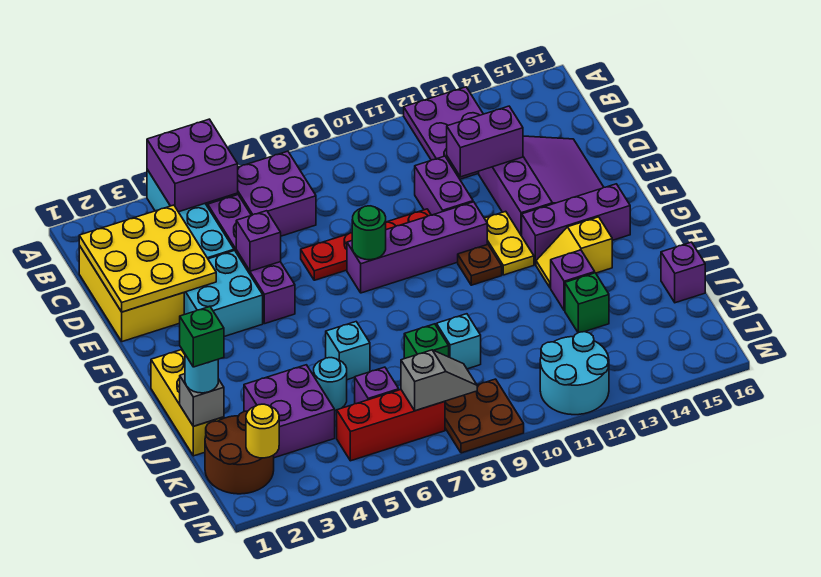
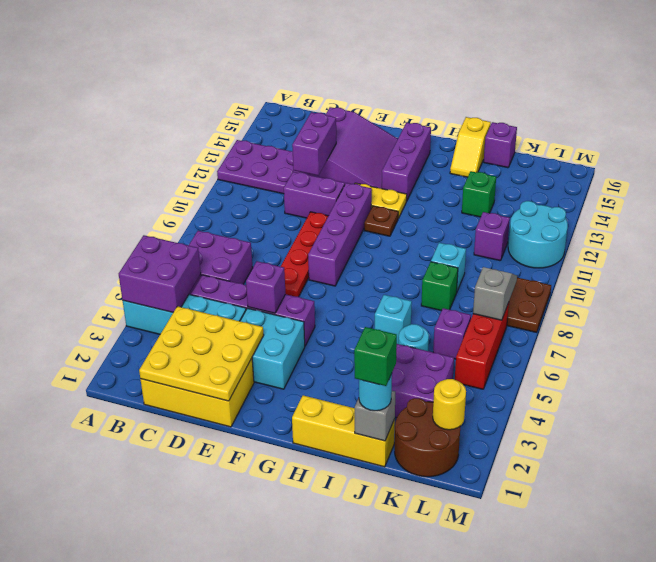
purple slope D13:F15 level 1 top 13 -> purple slope D13:F15 level 1 top D
green round brick F8 level 2 -> none
yellow slope H13:H14 level 1 top 14 -> yellow slope I15:I16 level 1 top 16
purple brick I13 level 1 -> purple brick K11 level 1

